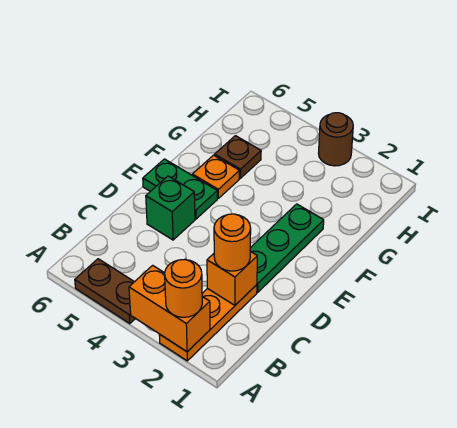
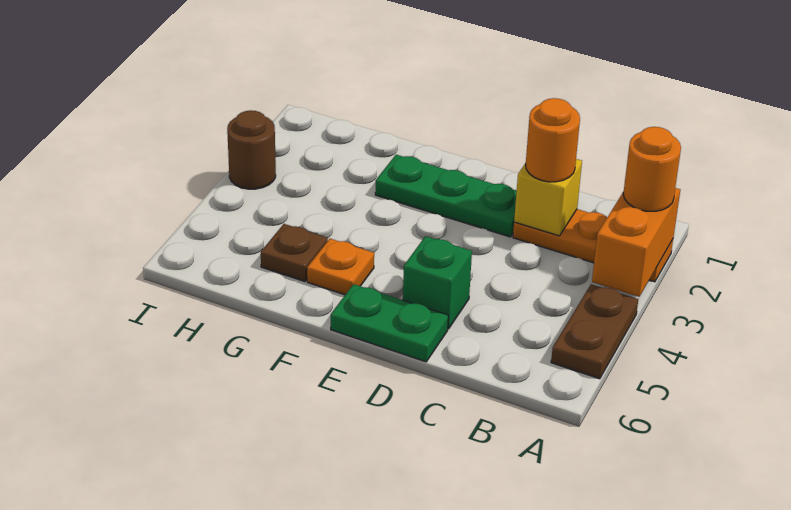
orange brick C2 level 2 -> yellow brick C2 level 2
green plate E5:E6 level 1 -> green plate D6:E6 level 1

